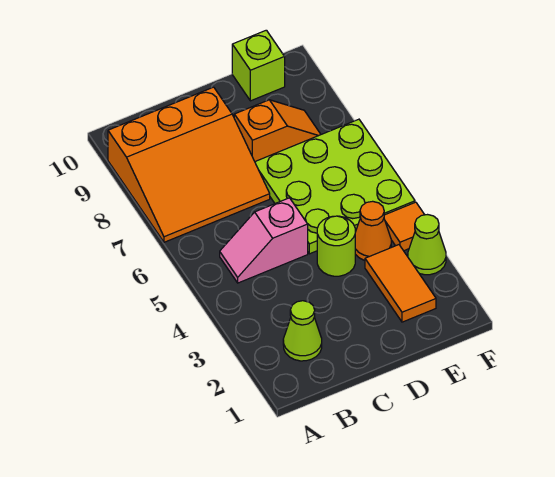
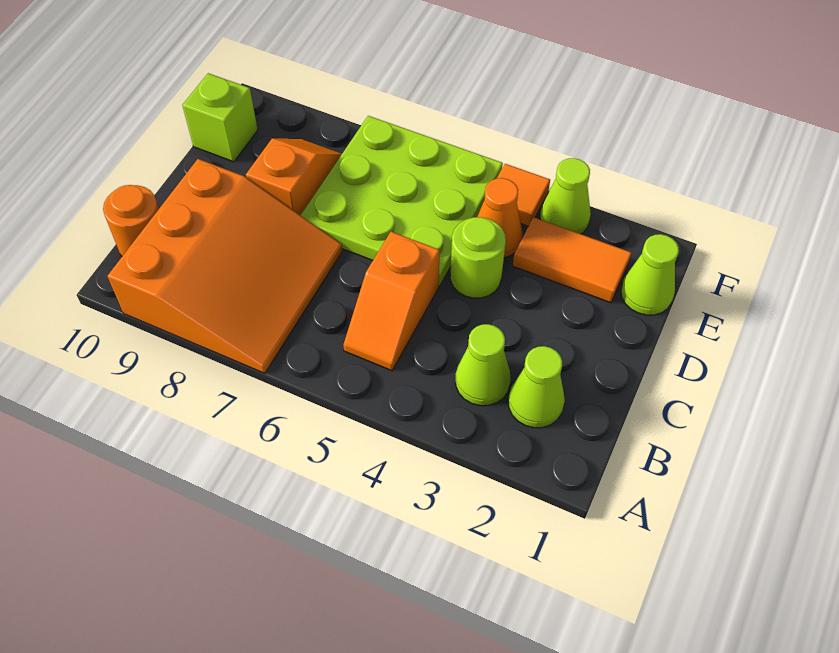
none -> lime cone B3 level 1
pink slope B5:C5 level 1 top C -> orange slope B5:C5 level 1 top C
none -> orange round brick B10 level 1
none -> lime cone E1 level 1

